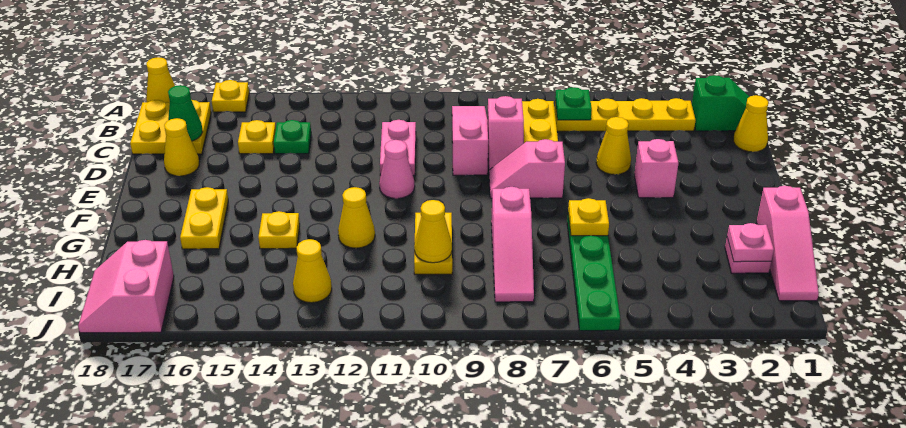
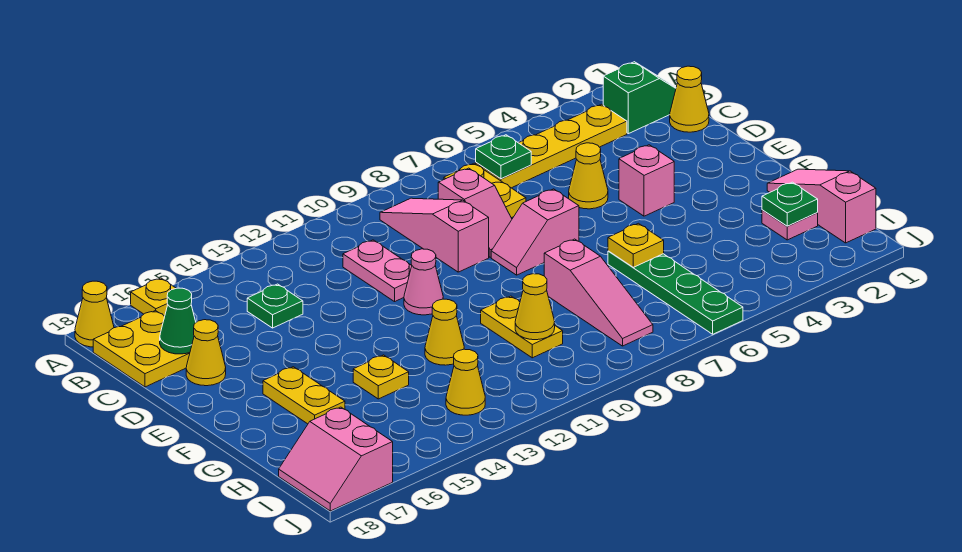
yellow plate C15 level 1 -> none
pink slope G1:I1 level 1 top G -> pink slope G1:I1 level 1 top I
pink plate H2 level 2 -> green plate H2 level 2

